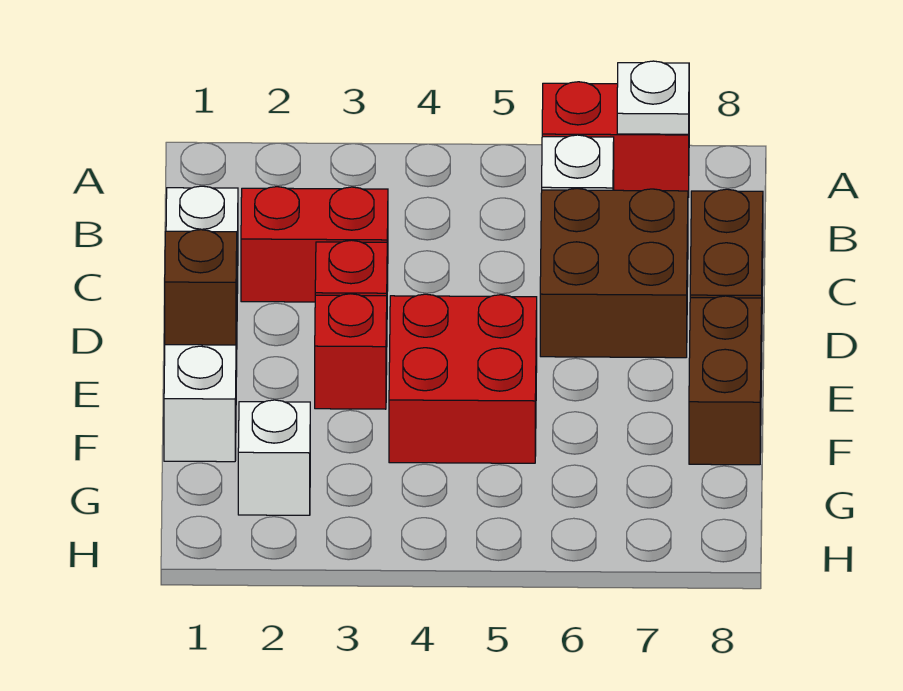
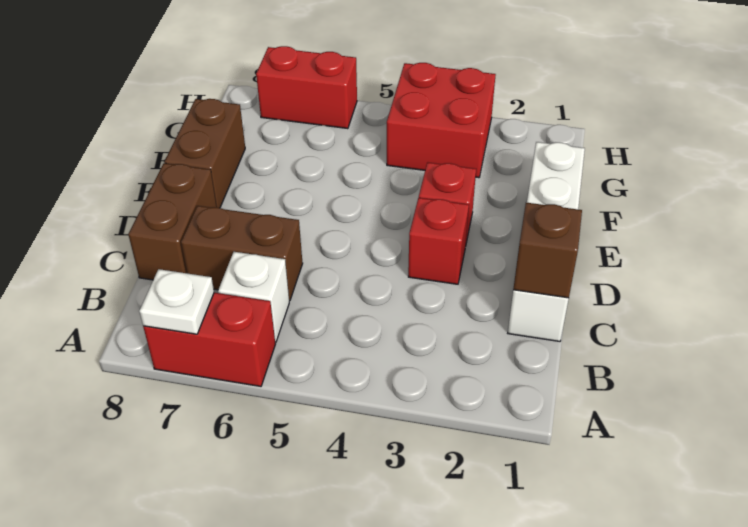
red brick C2:C3 level 1 -> red brick H6:H7 level 1
brown brick C6:D7 level 1 -> brown brick C6:C7 level 1
brown brick E1 level 2 -> brown brick C1 level 2
red brick E4:F5 level 1 -> red brick G3:H4 level 1
white brick G2 level 1 -> none

